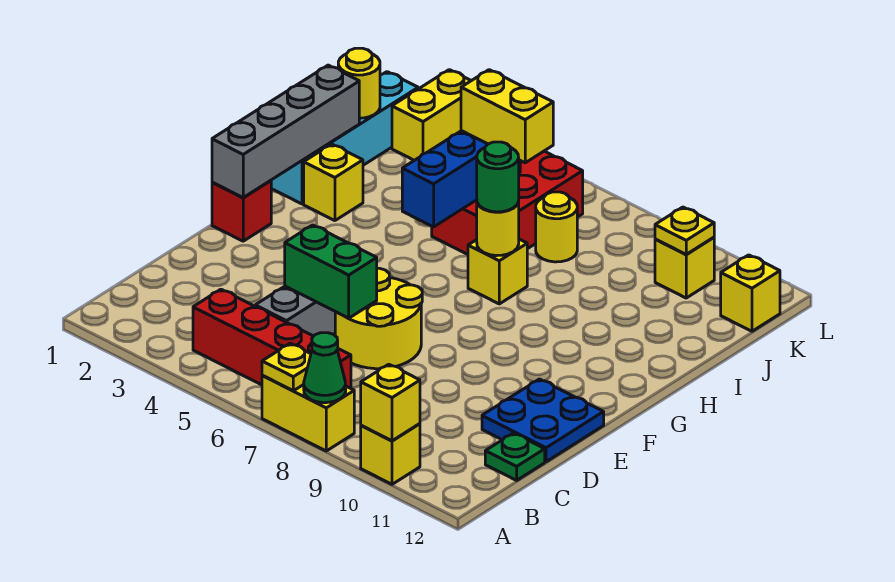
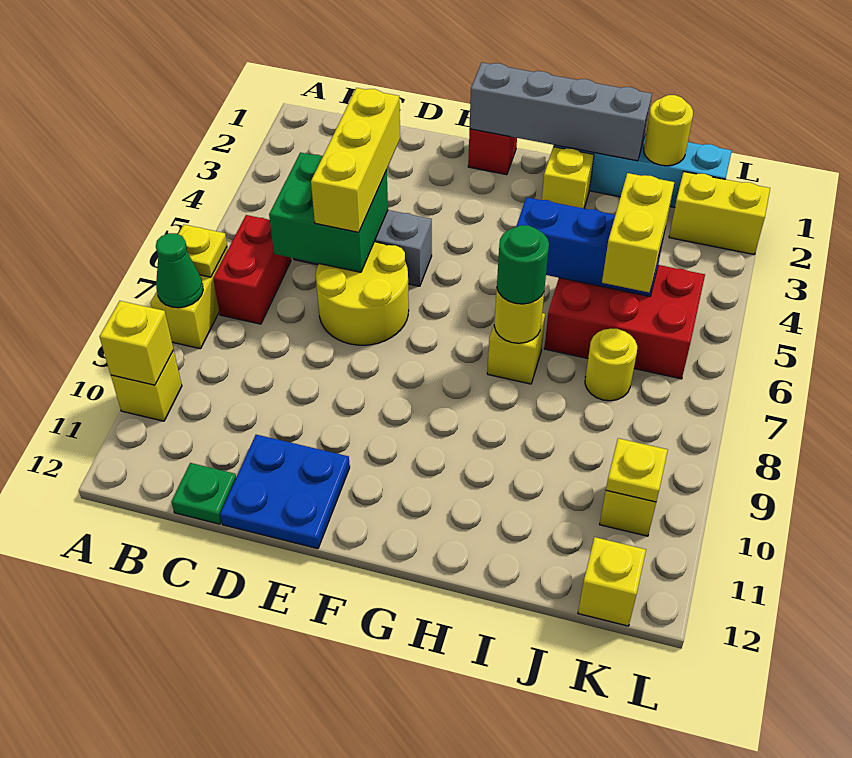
red brick B4:B7 level 1 -> red brick B6:B7 level 1
none -> yellow brick D4:D6 level 3
green brick D5:D6 level 2 -> green brick C5:D6 level 2

